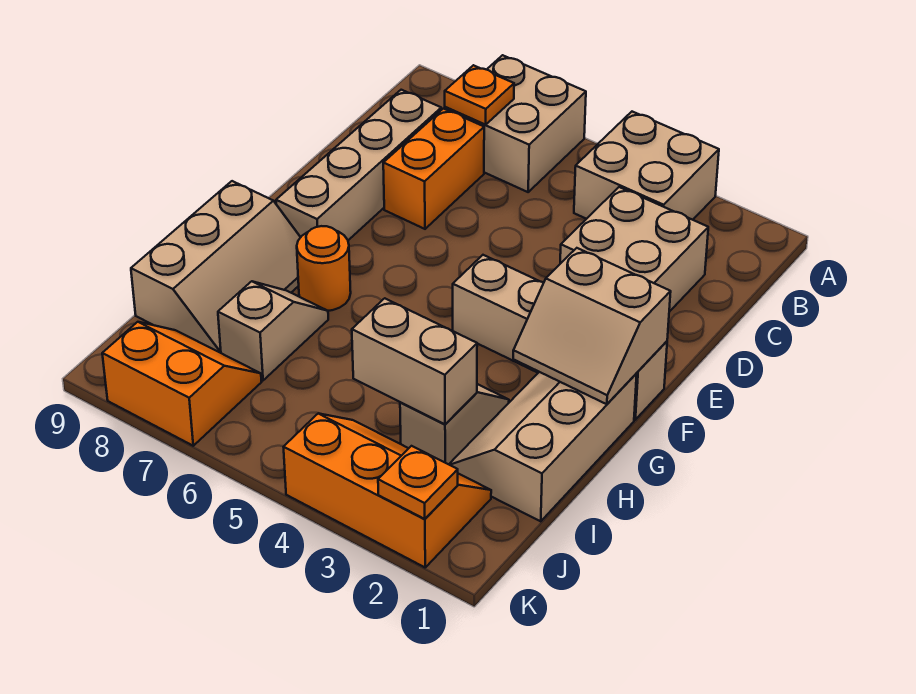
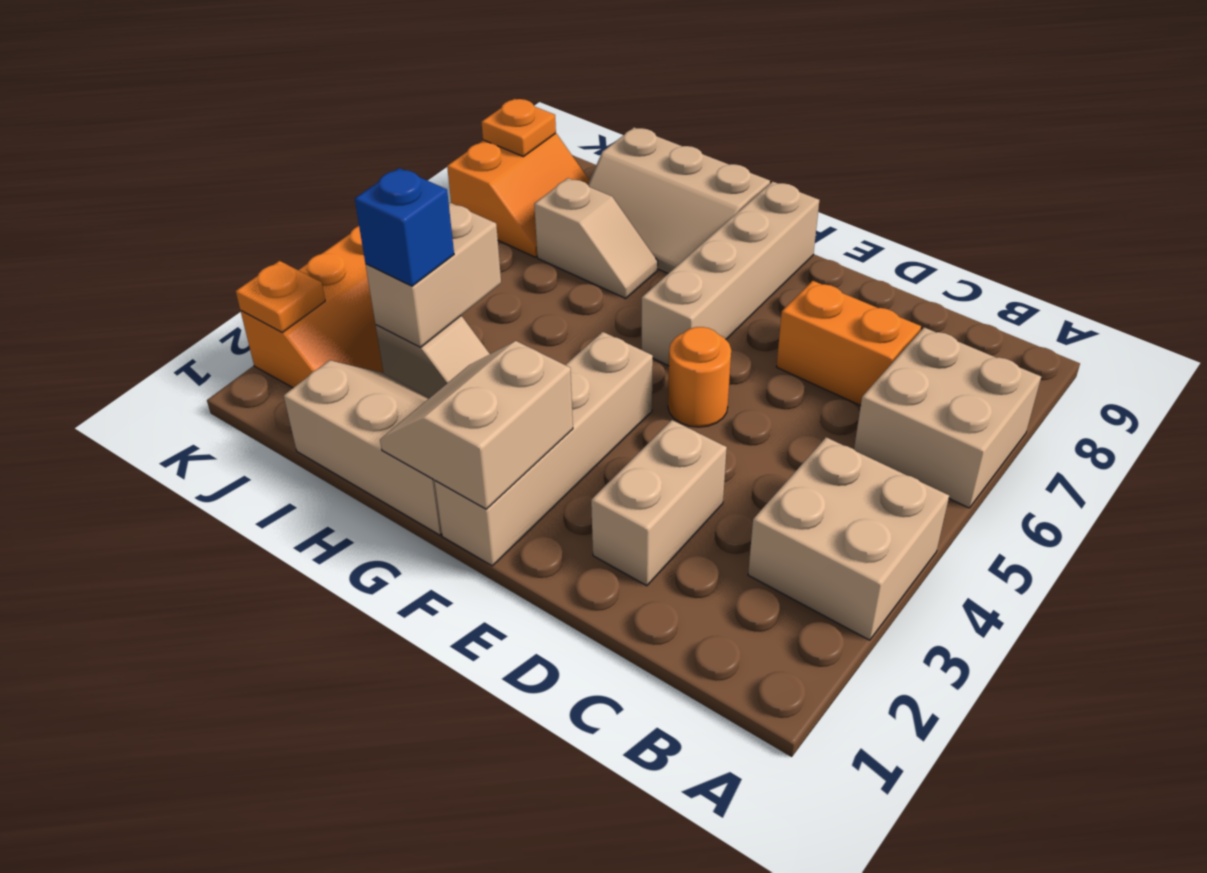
orange plate B7 level 2 -> orange plate K8 level 2
tan brick C2:D3 level 1 -> tan brick D2:D3 level 1
tan brick C8:F8 level 1 -> tan brick F6:F9 level 1
orange round brick G7 level 1 -> orange round brick E5 level 1
none -> blue brick I3 level 3

